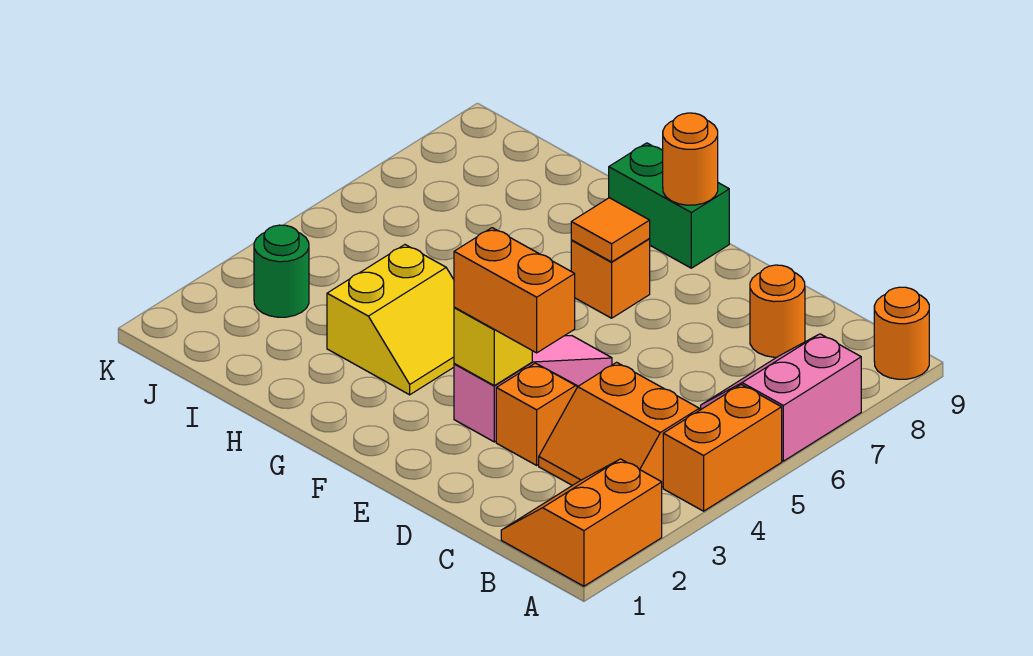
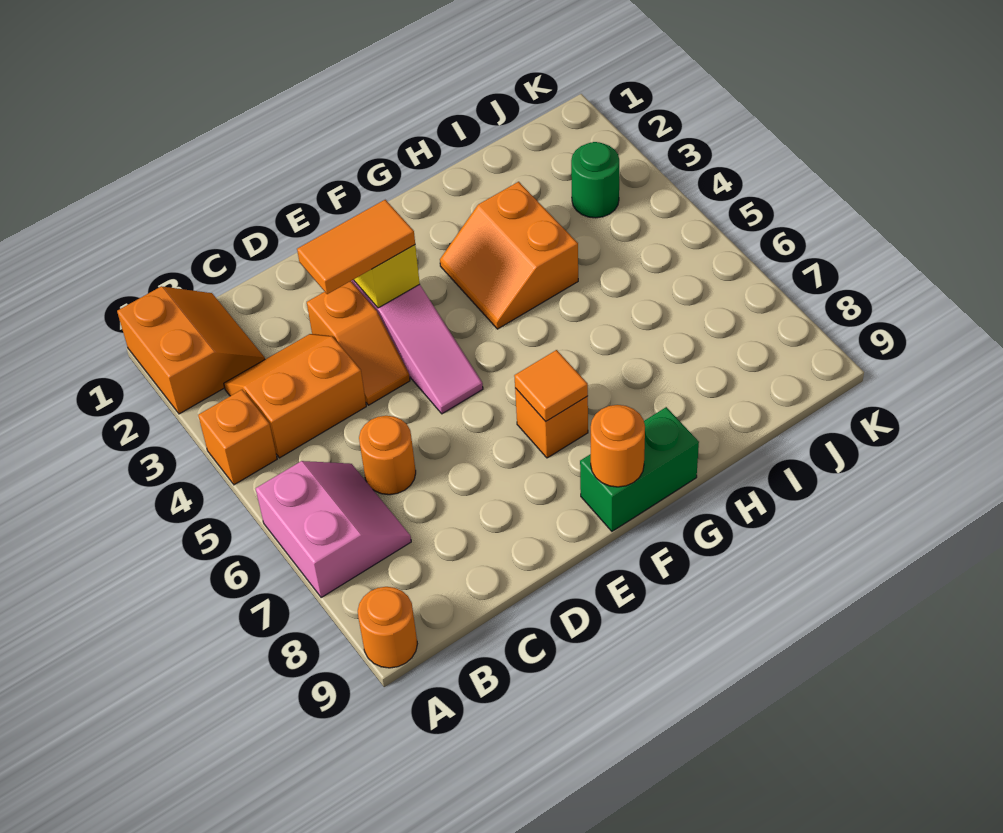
orange brick A4:A5 level 1 -> orange brick A4 level 1
orange round brick C8 level 1 -> orange round brick C6 level 1
orange brick D3:E3 level 3 -> orange tile D3:E3 level 3
yellow slope G3:H4 level 1 top H -> orange slope G3:H4 level 1 top H

